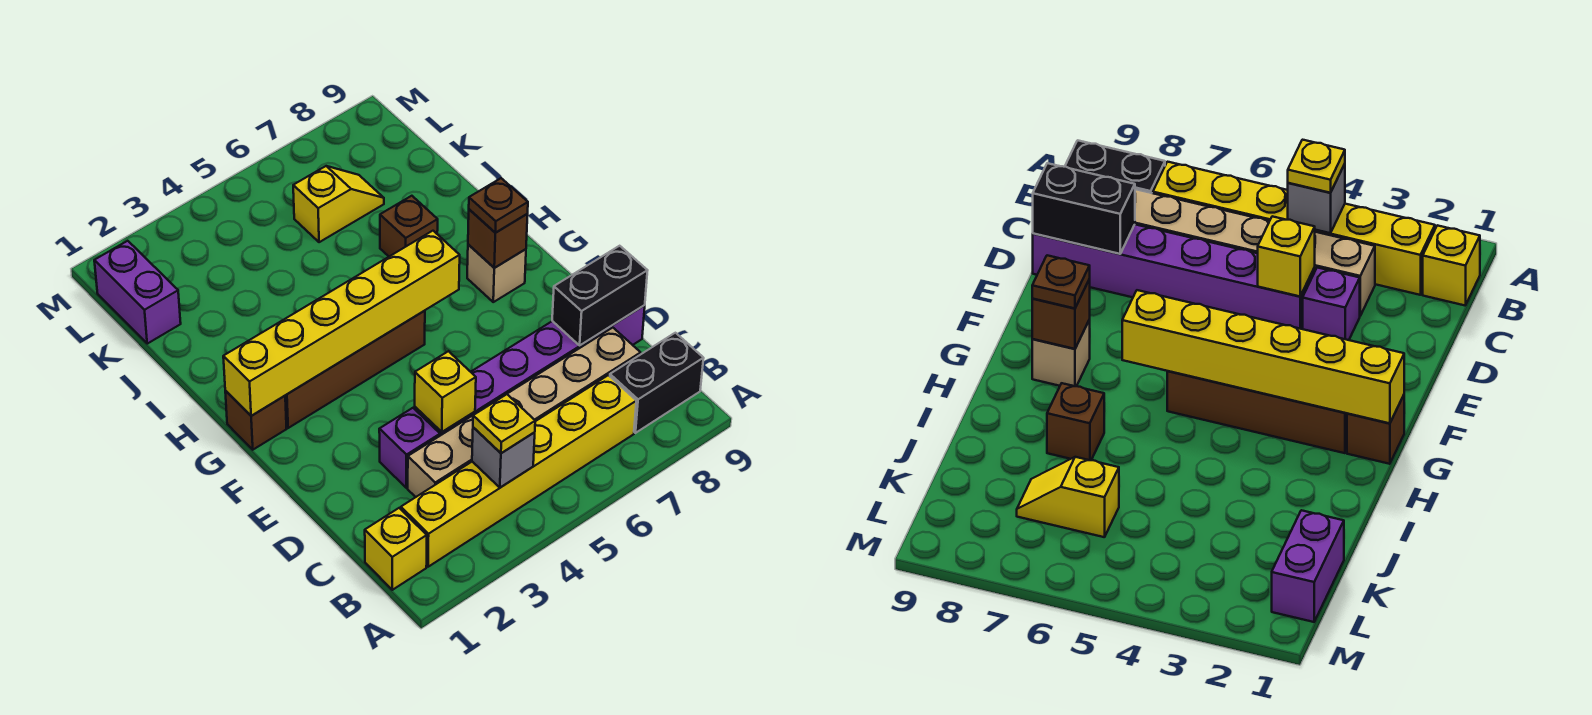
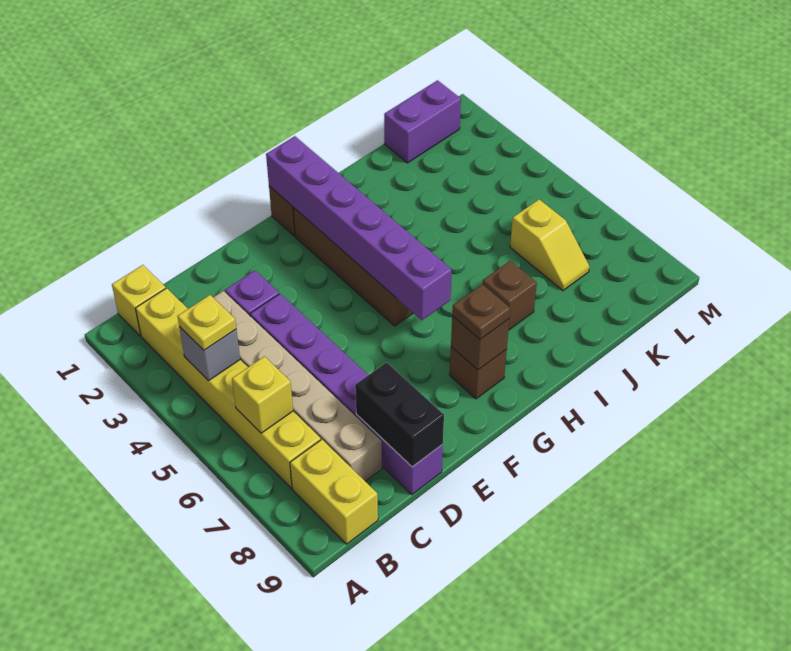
black brick B8:B9 level 1 -> yellow brick B8:B9 level 1
yellow brick D4 level 2 -> yellow brick B6 level 2
yellow brick G1:G6 level 2 -> purple brick G1:G6 level 2
tan brick G8 level 1 -> brown brick G8 level 1

